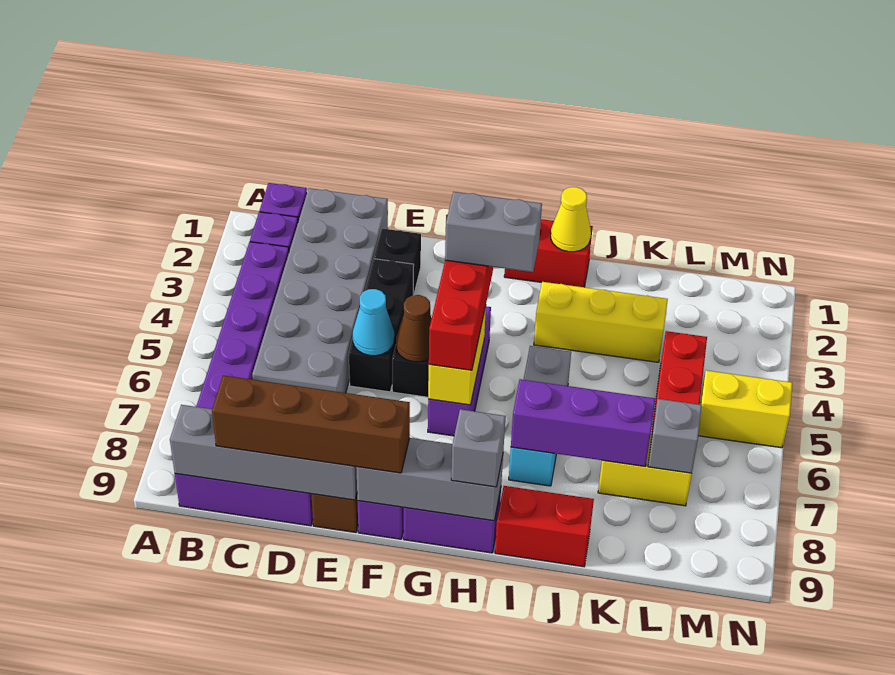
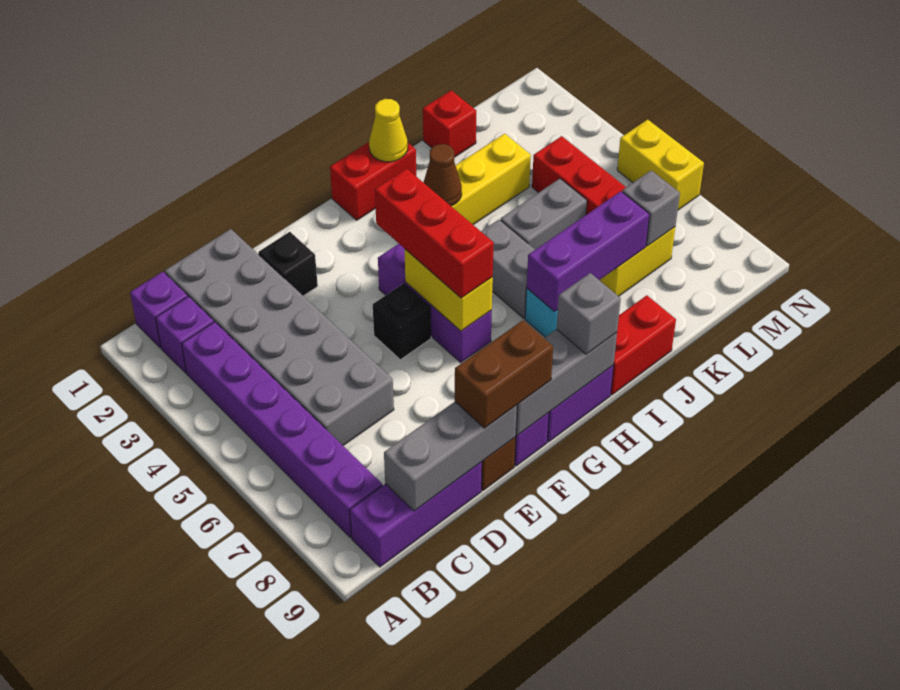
grey brick B9:E9 level 2 -> grey brick C9:E9 level 2
brown brick C9:F9 level 3 -> brown brick E9:F9 level 3
black brick E3:E5 level 1 -> none
cyan cone E5 level 2 -> none
brown cone F5 level 2 -> brown cone I3 level 2
grey brick G4:H4 level 4 -> grey brick J5:K5 level 1
none -> red brick K1 level 1
yellow brick M5:N5 level 1 -> yellow brick N5:N6 level 1

